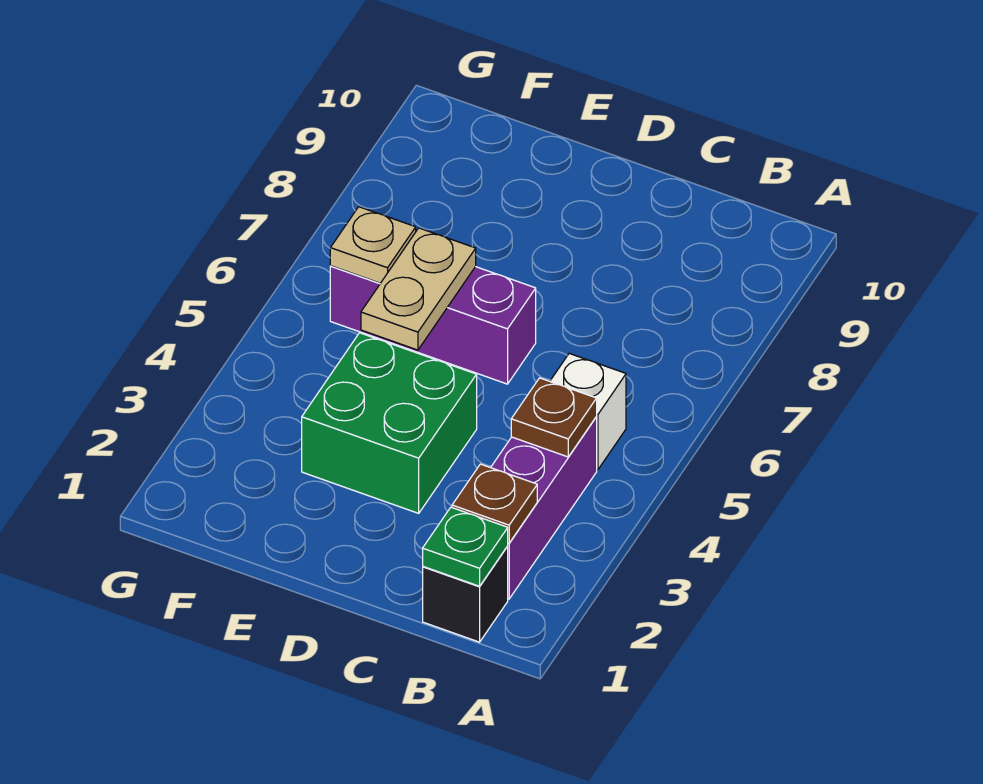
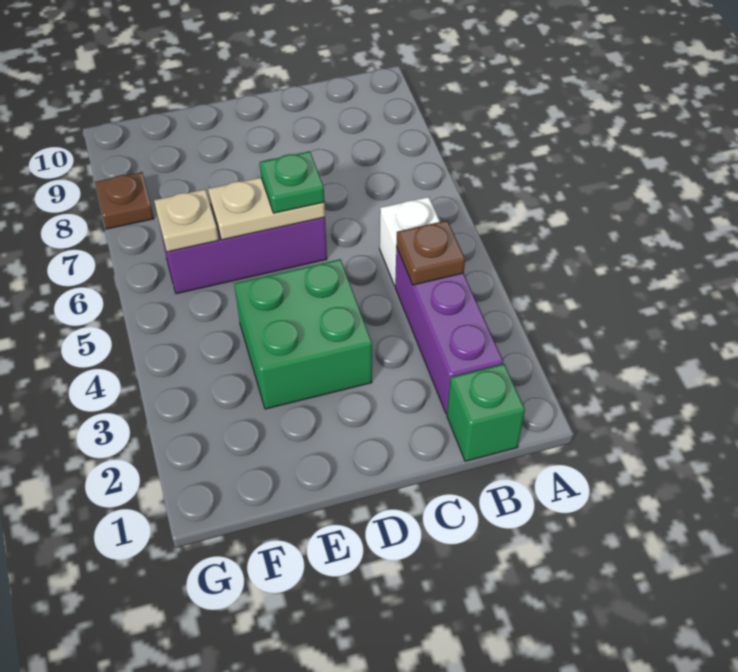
black brick B1 level 1 -> green brick B1 level 1
green plate B1 level 2 -> green plate D6 level 3
brown plate B2 level 2 -> brown plate G8 level 1
tan plate E5:E6 level 2 -> tan plate D6:E6 level 2

